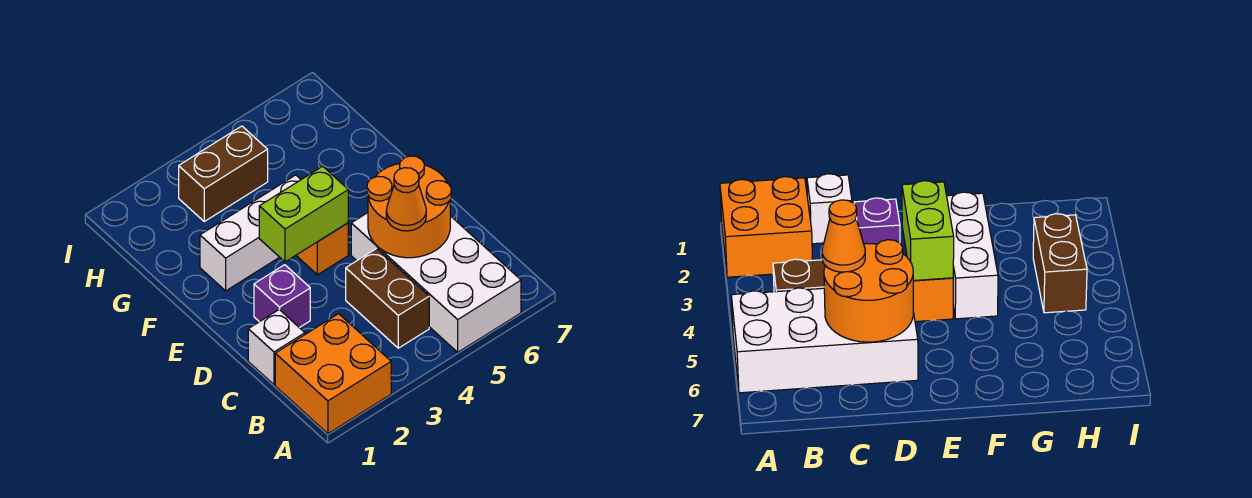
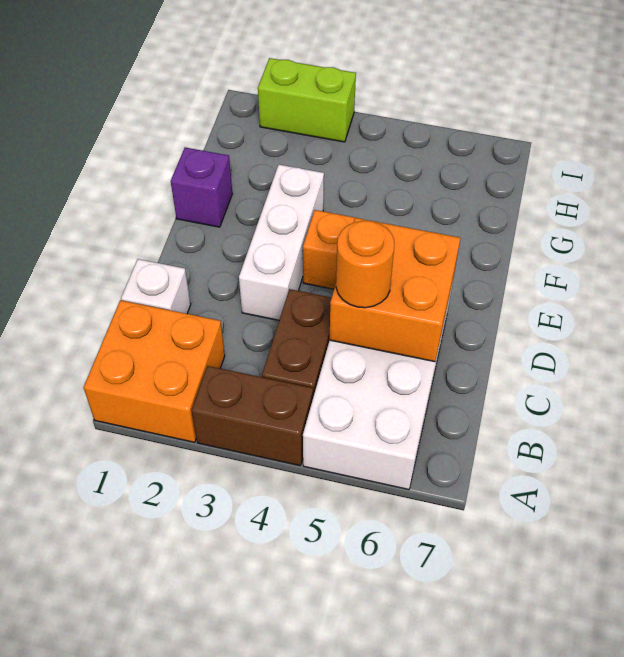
orange round brick C5:D6 level 2 -> orange brick C5:D6 level 2
orange cone C5 level 3 -> orange round brick C5 level 3
purple brick D2 level 1 -> purple brick F1 level 1
lime brick E3:E4 level 2 -> lime brick I2:I3 level 1
white brick F2:F4 level 1 -> white brick D3:F3 level 1
brown brick H3:H4 level 1 -> brown brick A3:A4 level 1

